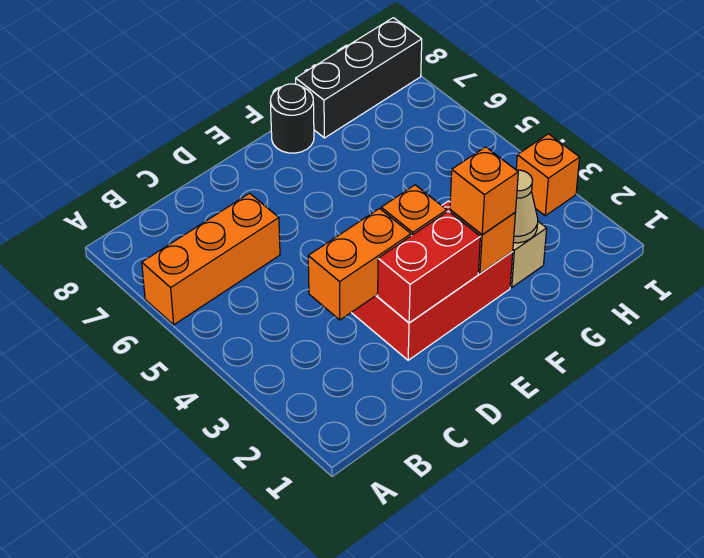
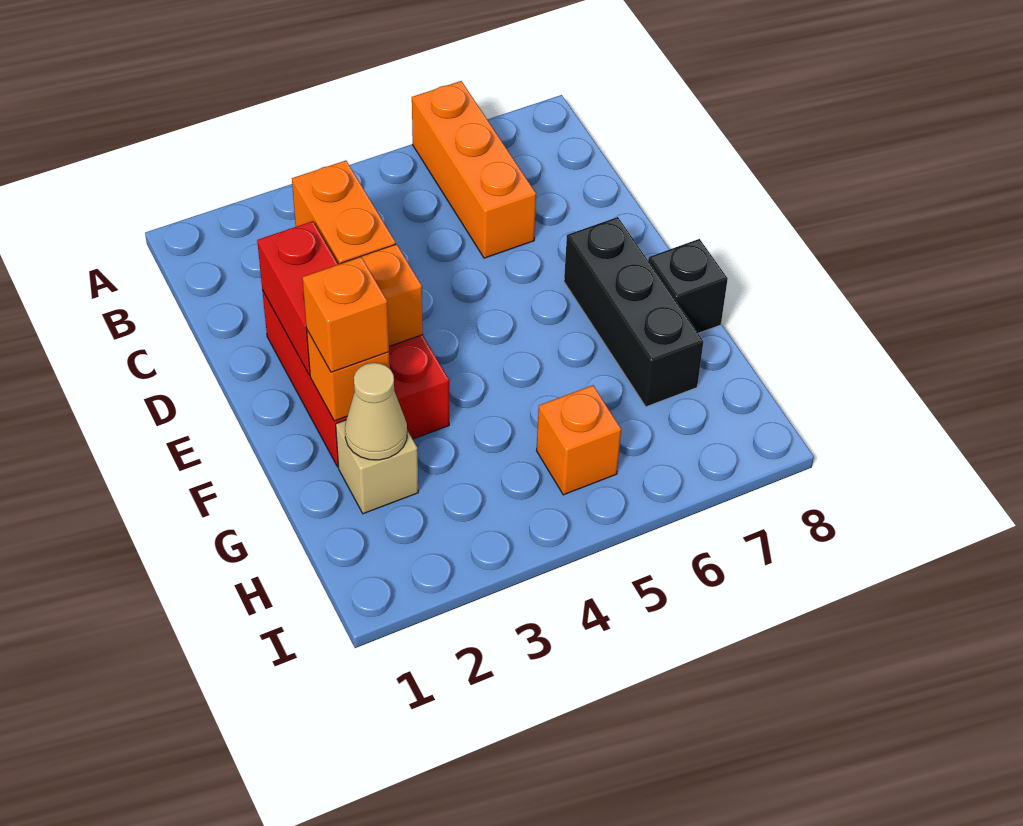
black round brick F8 level 1 -> black brick F8 level 1
black brick G8:I8 level 1 -> black brick E7:G7 level 1
orange brick I3 level 1 -> orange brick H5 level 1

